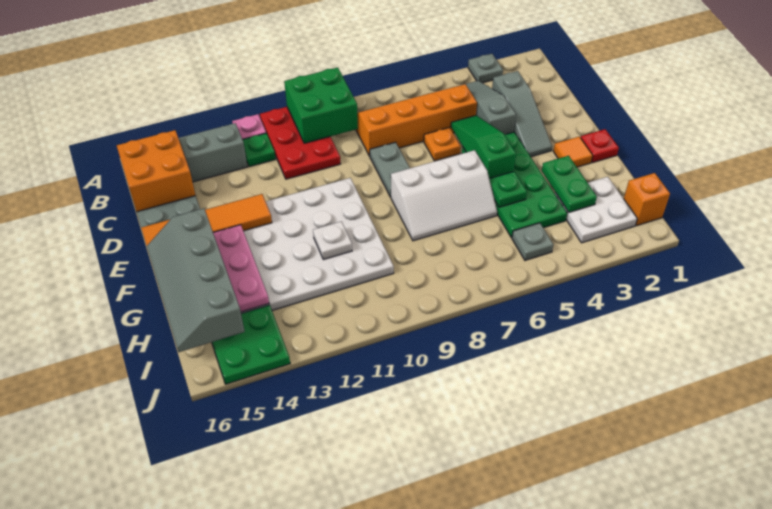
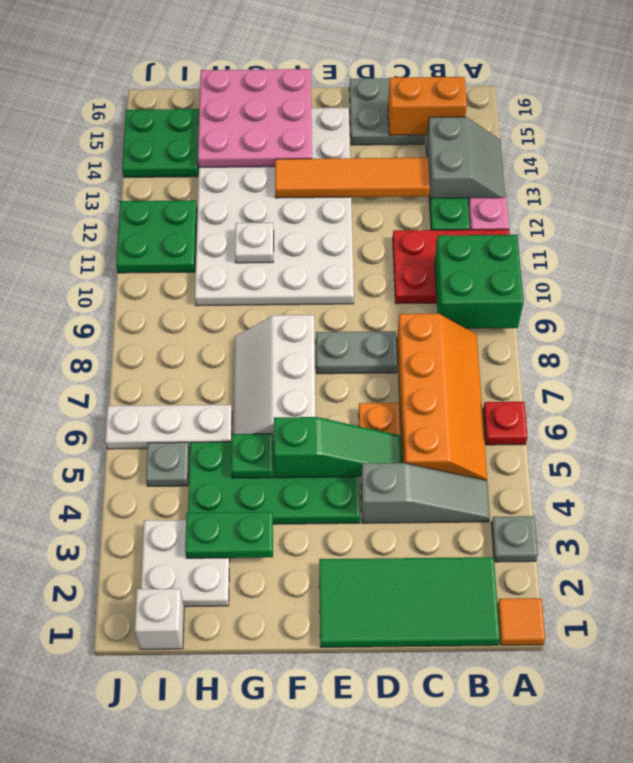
none -> green tile B1:E2 level 1
orange brick B15:C16 level 2 -> orange brick B15:C15 level 2
grey slope C3:E3 level 1 top C -> none
orange tile E13:E16 level 2 -> orange tile C13:F13 level 2
red plate F1 level 1 -> red plate A6 level 1
orange tile F2 level 1 -> orange tile A1 level 1
grey slope F15:I16 level 3 top 15 -> none
none -> white plate H6:J6 level 1
orange brick I1 level 1 -> white brick I1 level 1
none -> green plate I11:J12 level 1

